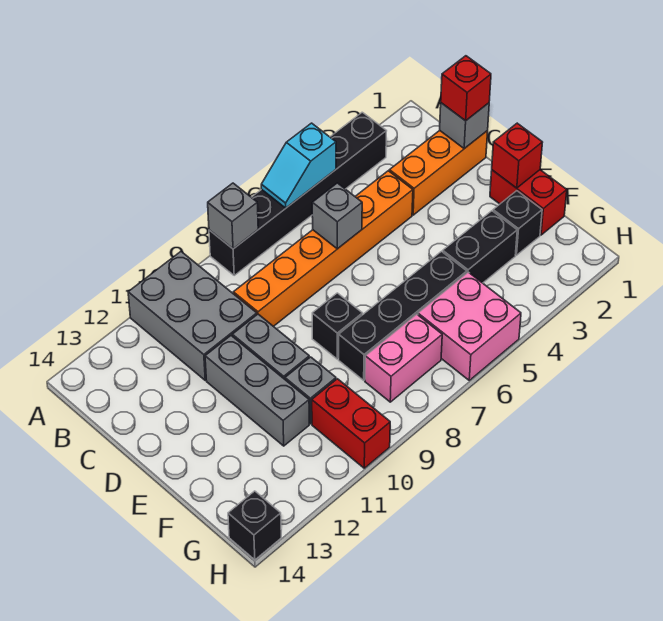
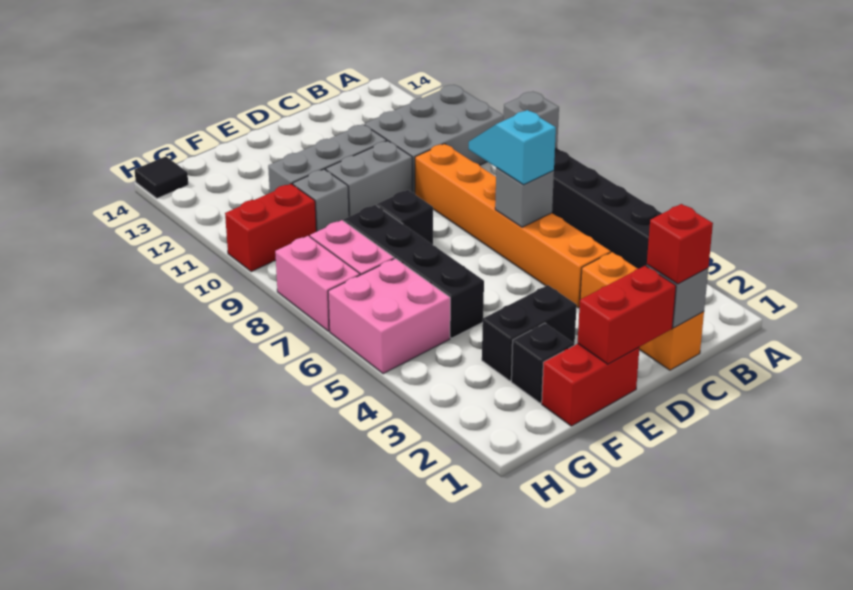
cyan slope A5:A6 level 2 top 5 -> cyan slope C6:C7 level 3 top 6
red brick E1 level 2 -> red brick D1:E1 level 2
black brick F3:F4 level 1 -> black brick E3:F3 level 1
none -> pink brick H7:H8 level 1
black brick H14 level 1 -> black tile H14 level 1

